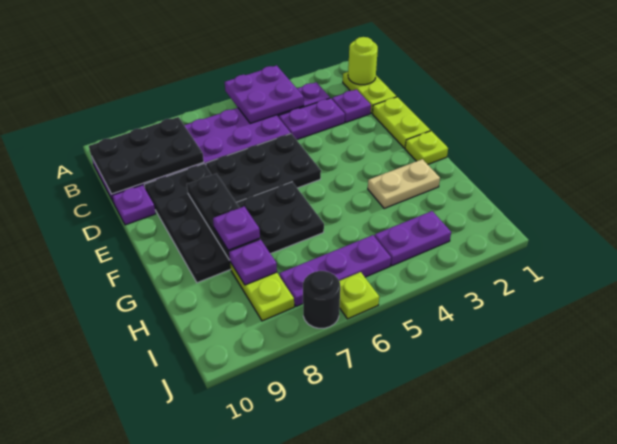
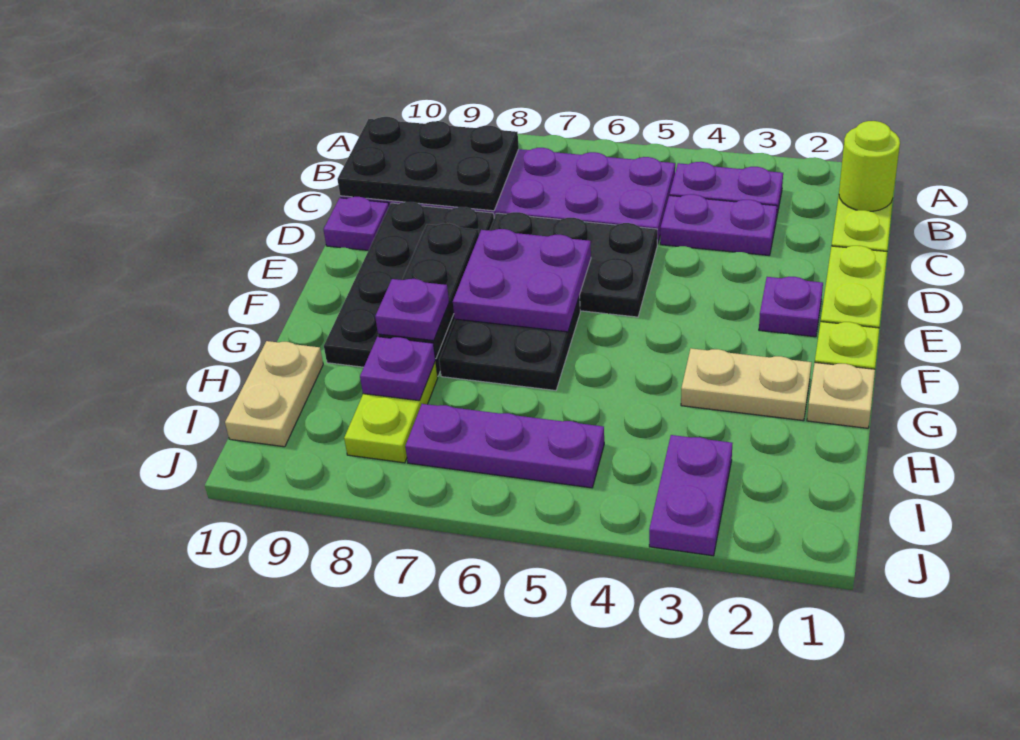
purple plate A4:B5 level 2 -> purple plate E6:F7 level 2
purple plate C2 level 1 -> purple plate E2 level 1
none -> tan plate G1 level 1
none -> tan plate H10:I10 level 1
purple plate I3:I4 level 1 -> purple plate I3:J3 level 1
lime plate J6 level 1 -> none
black round brick J7 level 1 -> none

